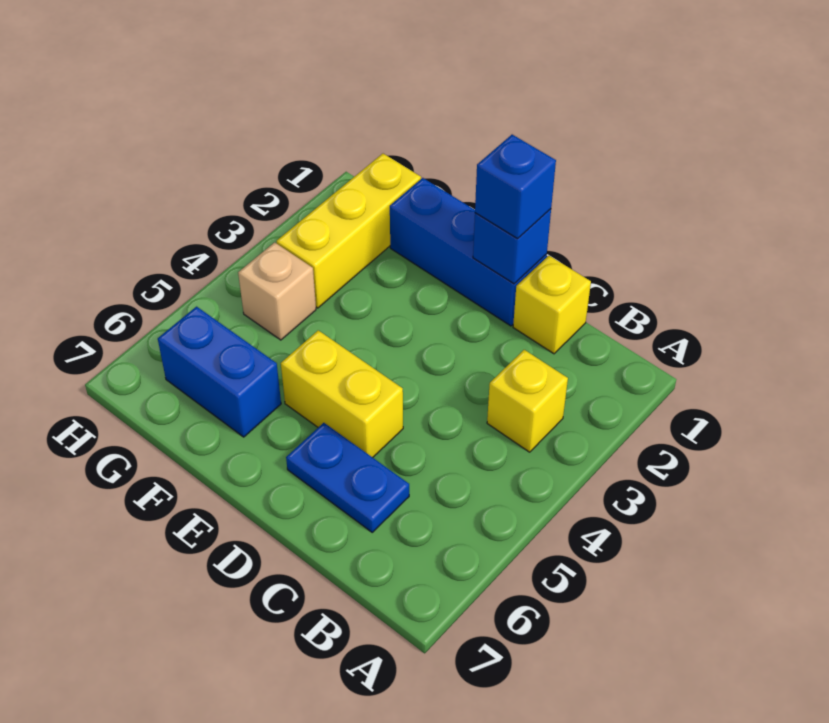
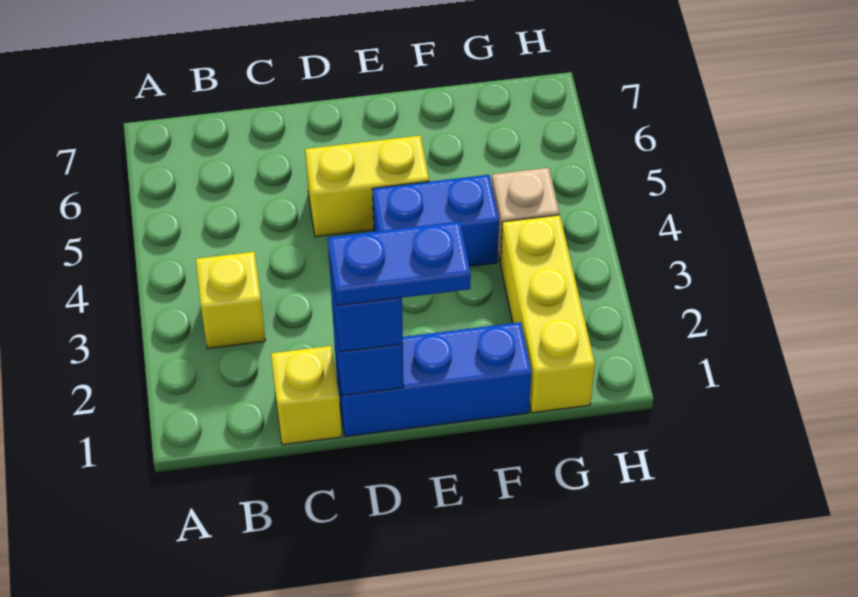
blue plate C6:D6 level 1 -> blue plate D1:E1 level 4
blue brick F6:G6 level 1 -> blue brick E4:F4 level 1

